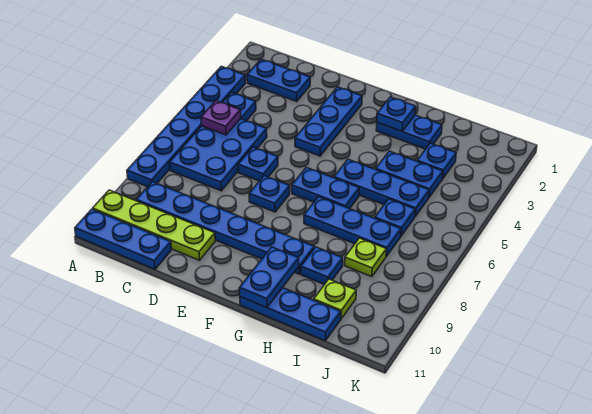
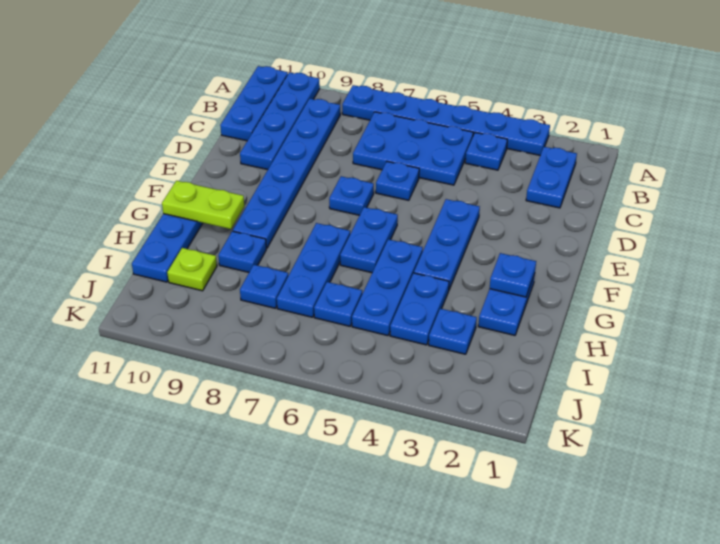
lime plate A10:D10 level 1 -> blue plate A10:D10 level 1
purple plate B5 level 2 -> none
blue plate E2:E4 level 1 -> blue plate E4:G4 level 1
blue plate G10:G11 level 2 -> lime plate G10:G11 level 2
lime plate I8 level 1 -> blue plate I8 level 1

